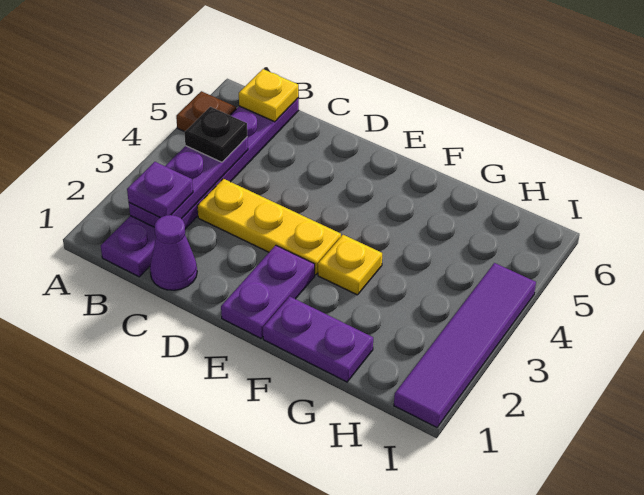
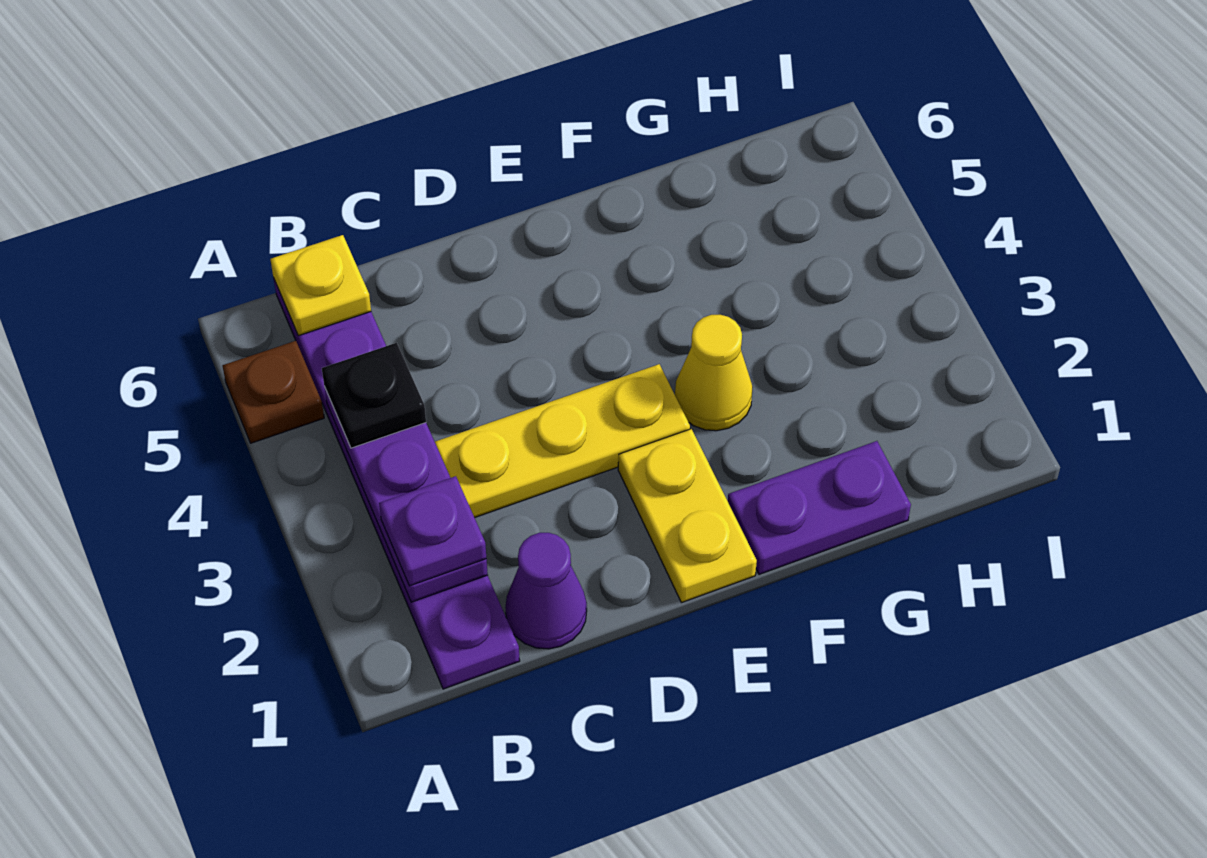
purple plate E1:E2 level 1 -> yellow plate E1:E2 level 1
yellow plate F3 level 1 -> yellow cone F3 level 1
purple tile I1:I4 level 1 -> none

